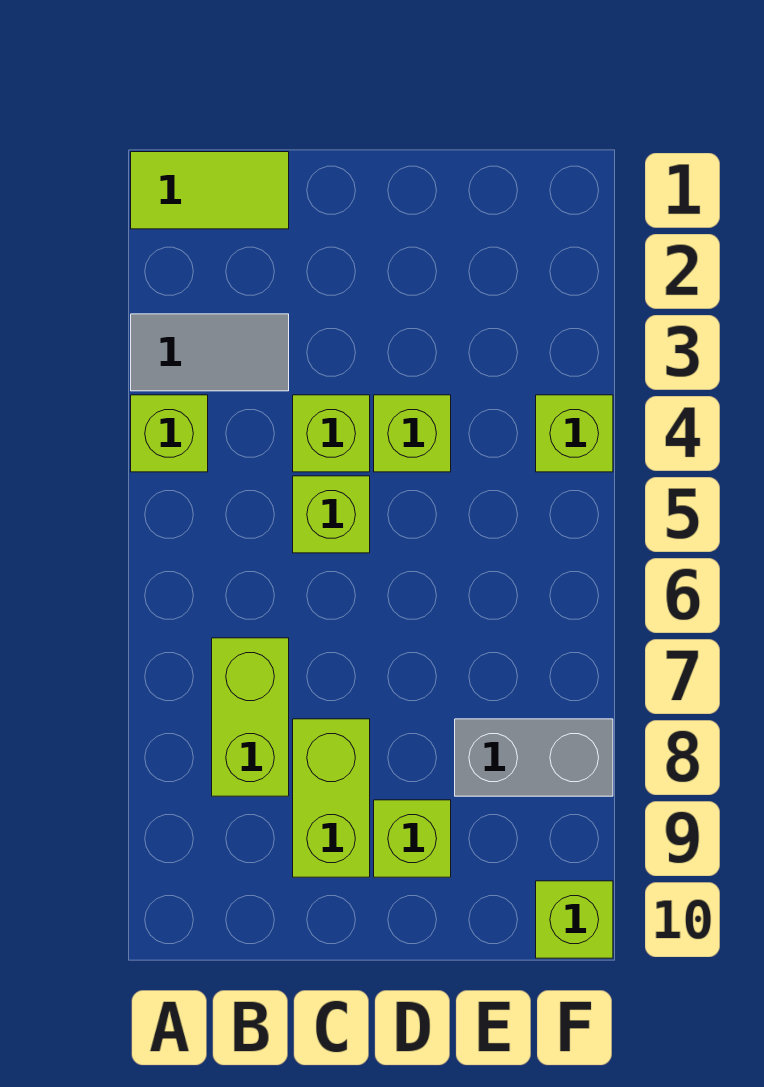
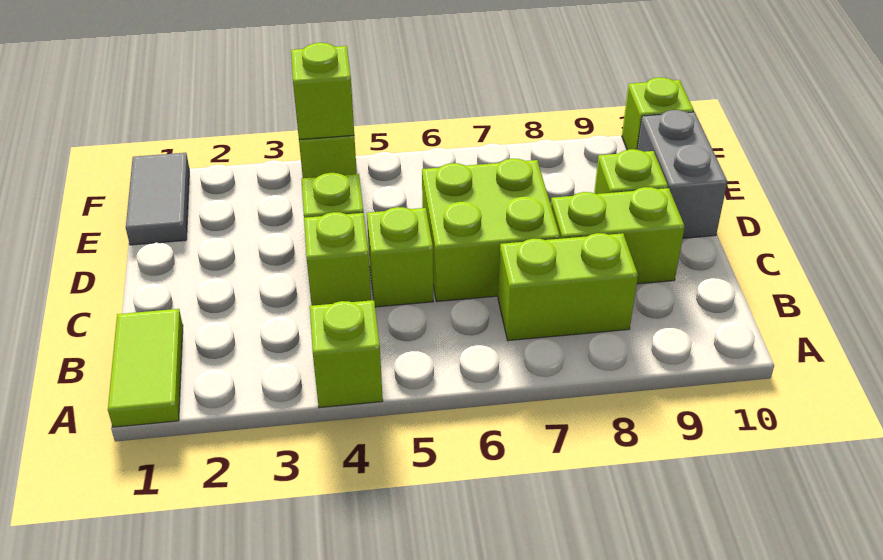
grey tile A3:B3 level 1 -> grey tile E1:F1 level 1
none -> lime brick C6:D7 level 1
grey brick E8:F8 level 1 -> grey brick D10:E10 level 1
none -> lime brick F4 level 2

